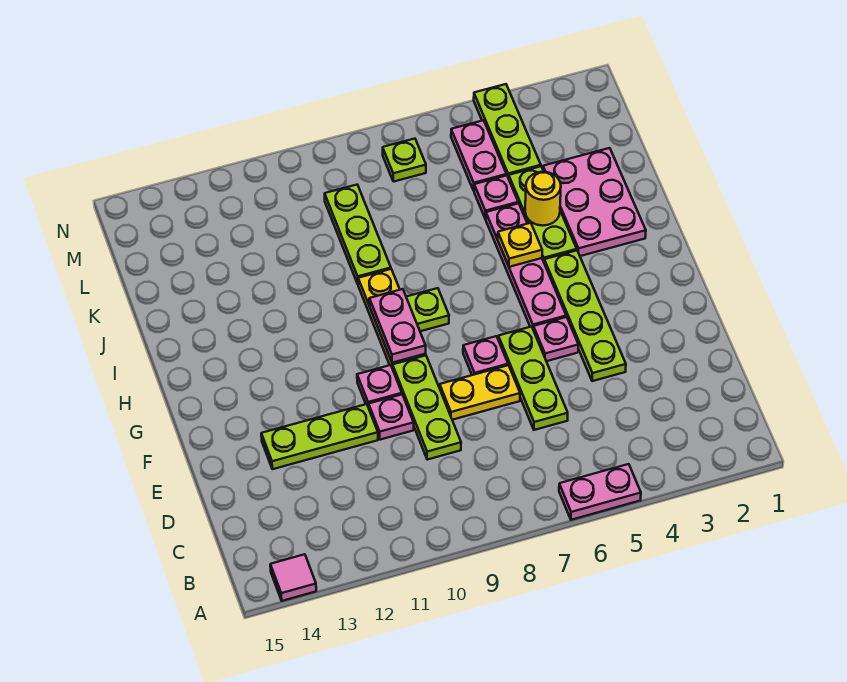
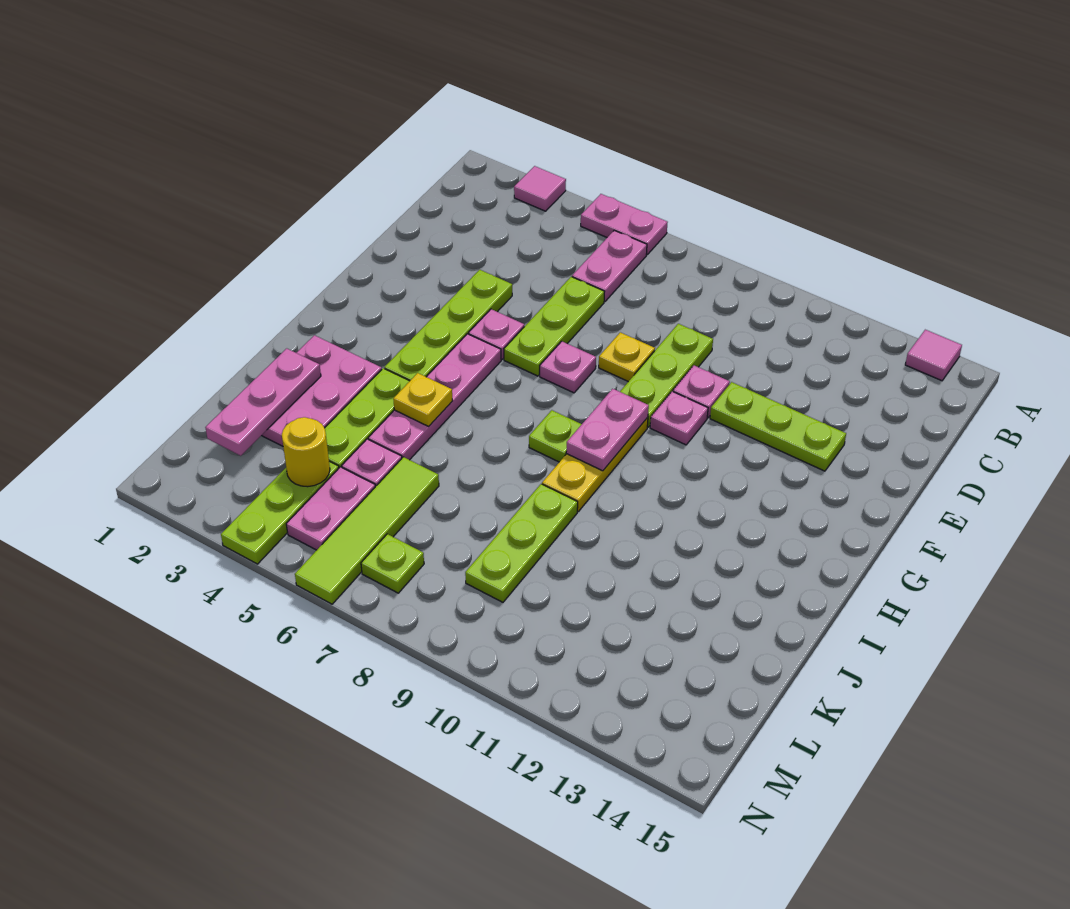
none -> pink tile A3 level 1
none -> pink plate B6:C6 level 1
yellow plate E7:E8 level 1 -> yellow plate E8 level 1
none -> pink plate J2:L2 level 2
yellow round brick J4 level 2 -> yellow round brick L4 level 2
none -> lime tile K6:N6 level 1

